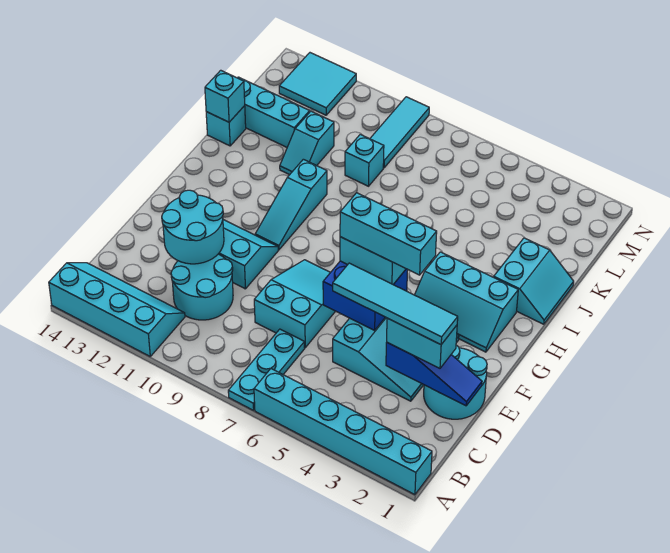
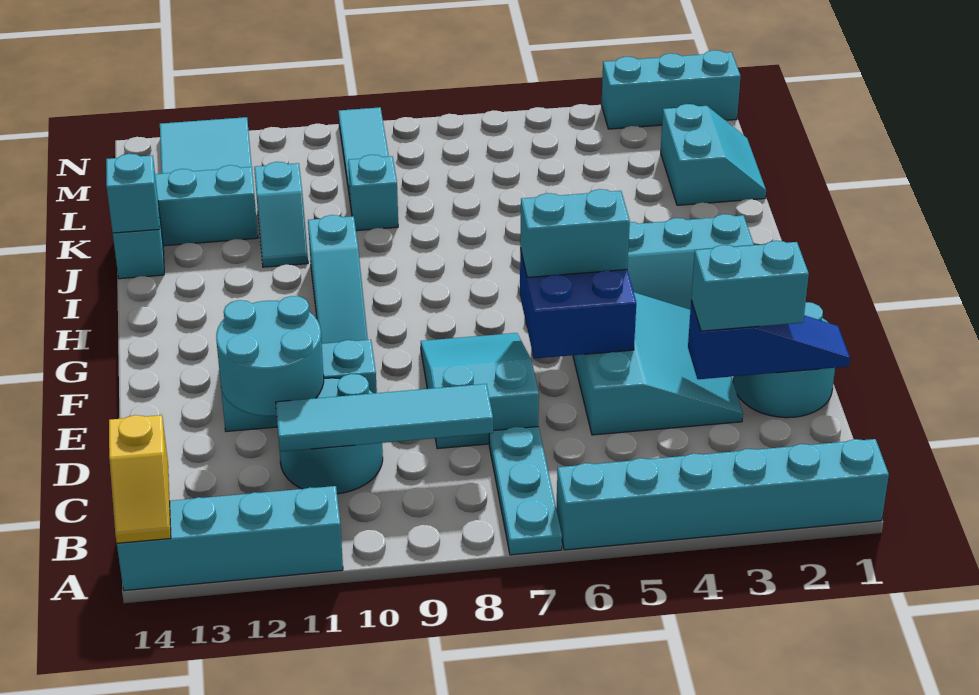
none -> yellow slope A14:B14 level 2 top B
cyan tile D2:D5 level 4 -> cyan tile C8:C11 level 2
cyan brick F4:F6 level 4 -> cyan brick N1:N3 level 1
cyan slope I1:J2 level 1 top 2 -> cyan slope K1:L2 level 1 top 2

